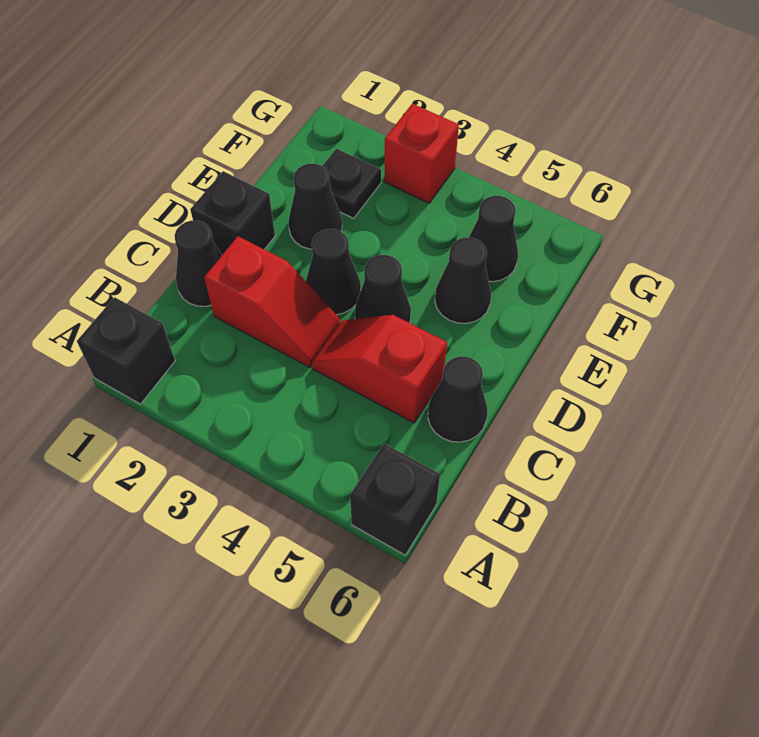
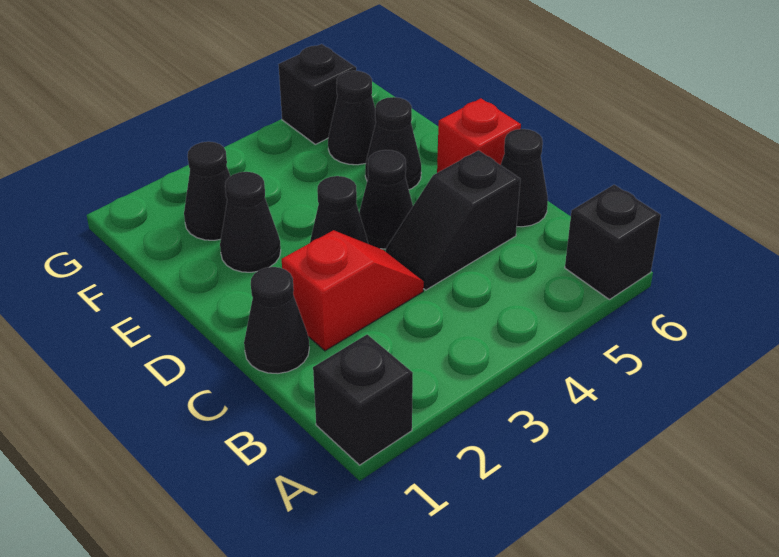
red slope C4:C5 level 1 top 5 -> black slope C4:C5 level 1 top 5
black brick D1 level 1 -> black brick G5 level 1
black plate F2 level 1 -> black cone F2 level 1
red brick G3 level 1 -> red brick D6 level 1

